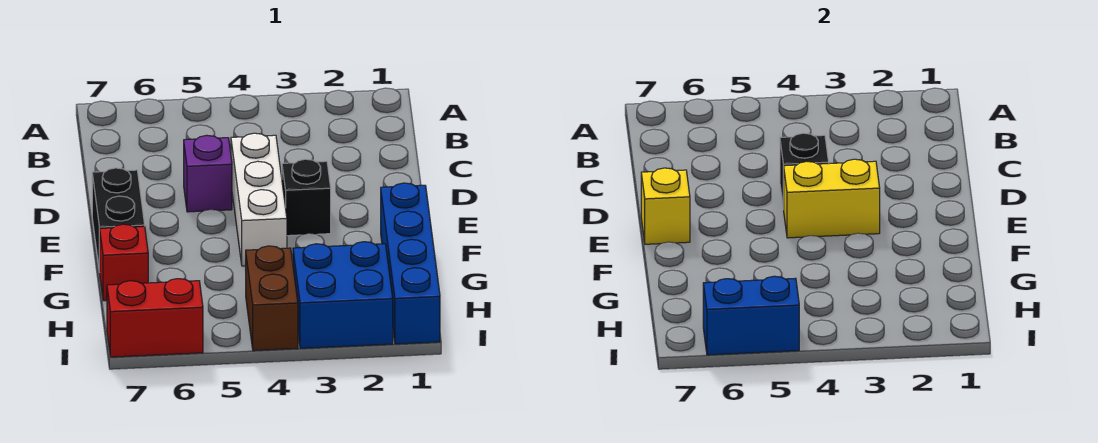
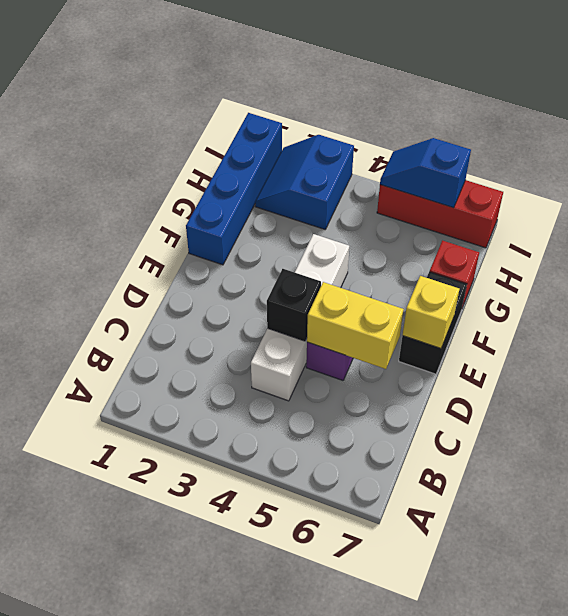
white brick D4:F4 level 1 -> white brick C4:F4 level 1
black brick E3 level 1 -> none
yellow brick E3:E4 level 2 -> yellow brick D5:D6 level 2
blue brick H2:I3 level 1 -> blue slope H2:I3 level 1 top 3
brown brick H4:I4 level 1 -> none
blue brick I5:I6 level 2 -> blue slope I5:I6 level 2 top 6
red brick I6:I7 level 1 -> red brick I5:I7 level 1

